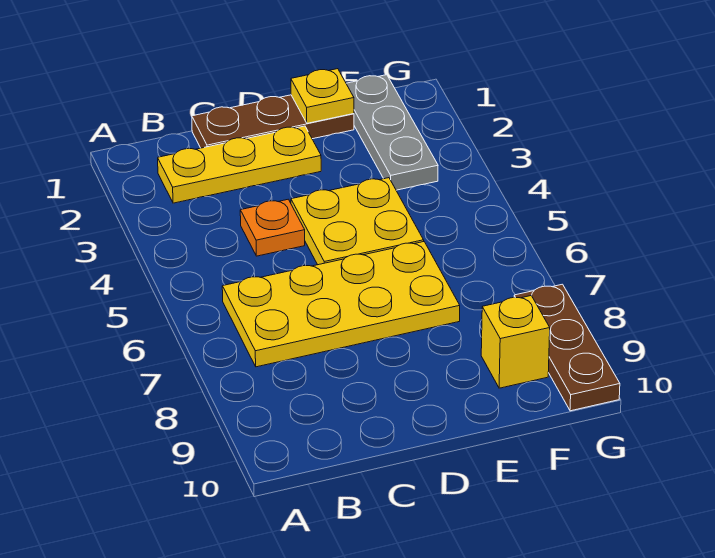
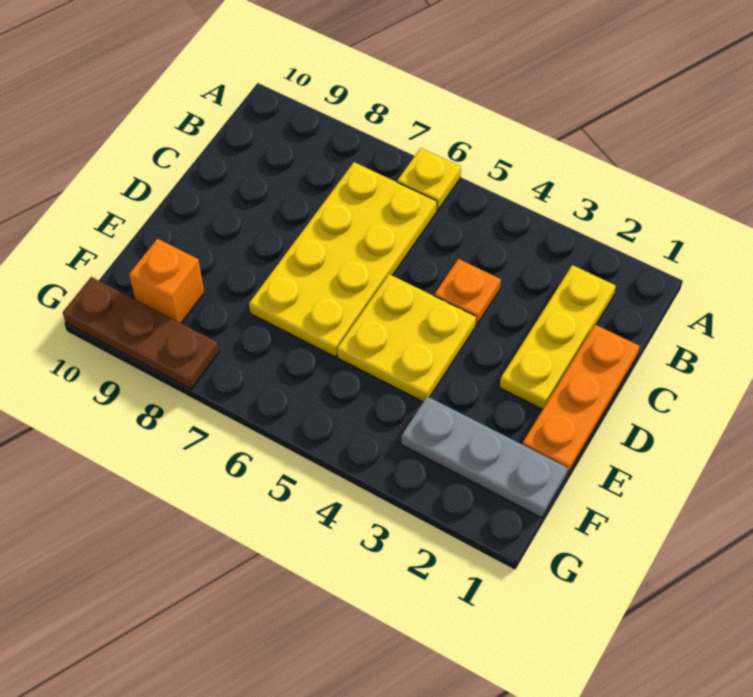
brown plate C1:E1 level 1 -> orange plate C1:E1 level 1
yellow plate E1 level 2 -> yellow plate A6 level 1
yellow brick F9 level 1 -> orange brick F9 level 1

